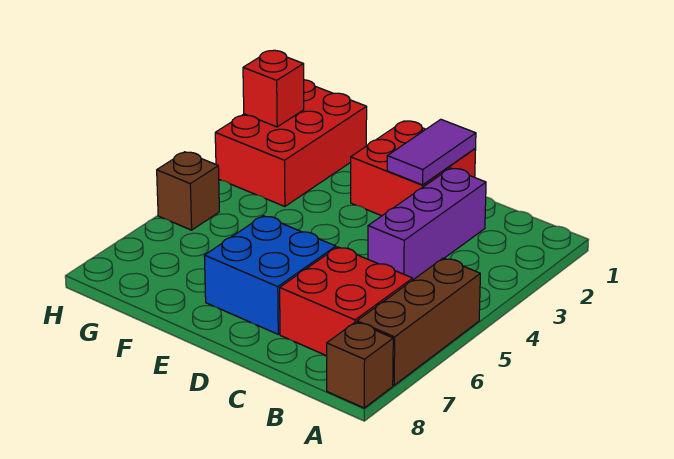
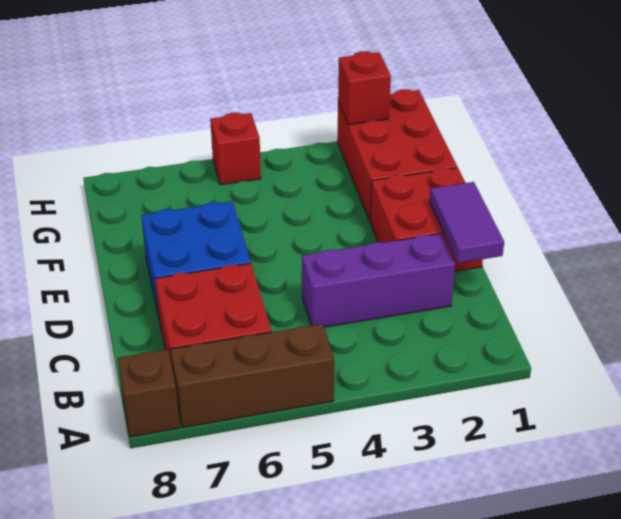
purple tile D1:D2 level 2 -> purple tile C1:D1 level 2
red brick G1:H3 level 1 -> red brick F1:H2 level 1
brown brick H5 level 1 -> red brick H5 level 1

